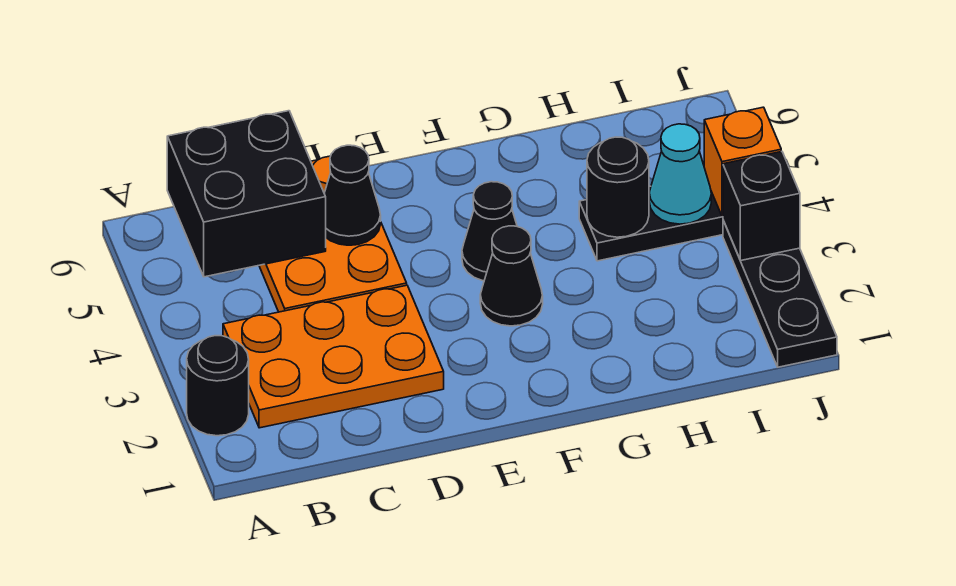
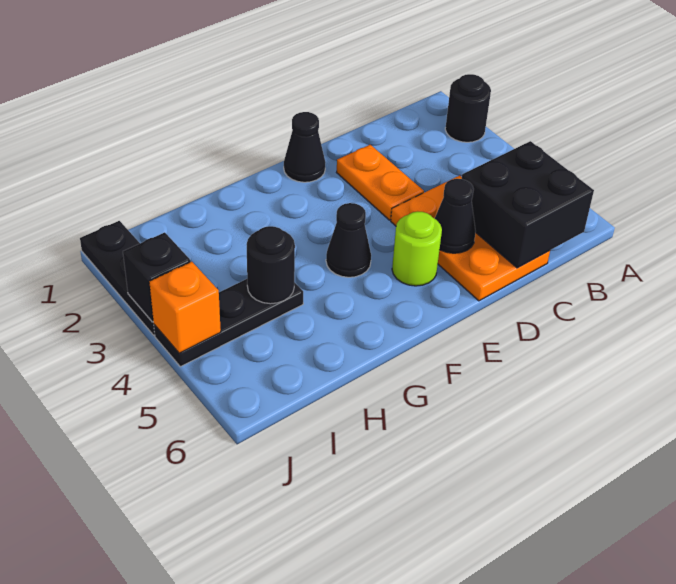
orange plate B2:D3 level 1 -> orange plate D2:D3 level 1
none -> lime round brick E5 level 1
black cone F3 level 1 -> black cone E1 level 1
cyan cone I4 level 2 -> none

